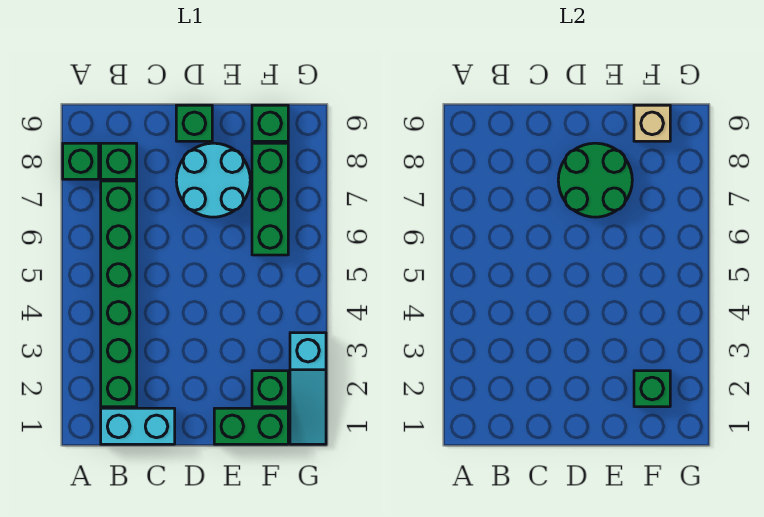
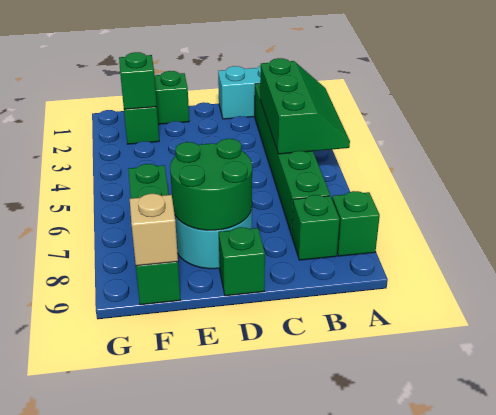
none -> green slope A3:B5 level 2 top B
cyan slope G1:G3 level 1 top 3 -> none

